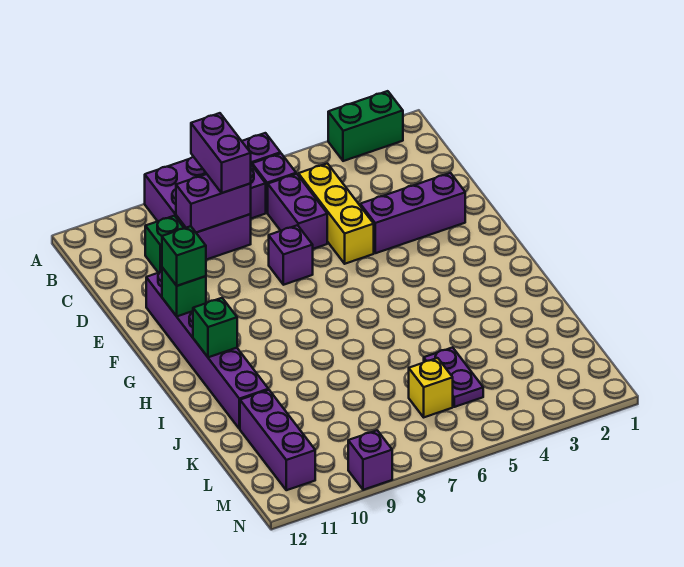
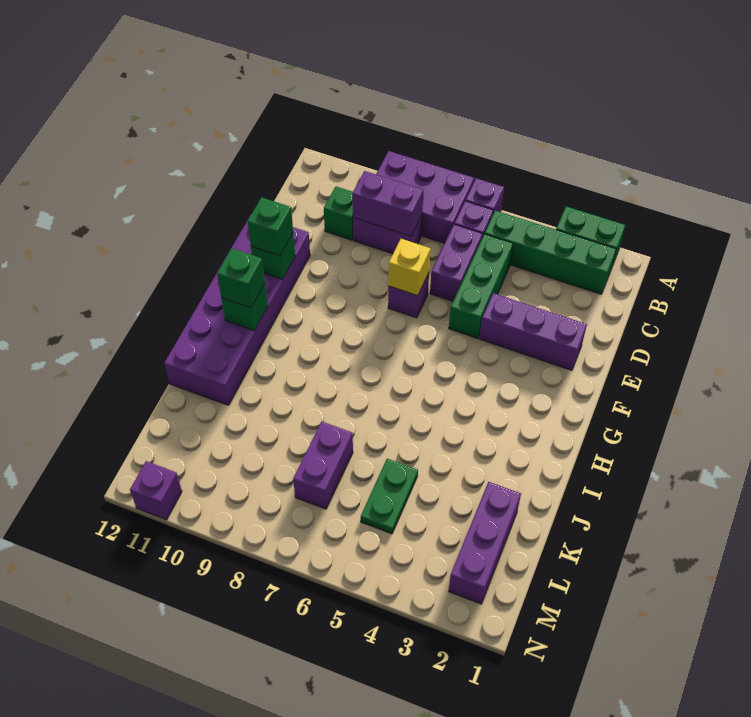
none -> green brick B2:B5 level 1
purple brick B8:C8 level 3 -> purple brick K7:L7 level 1
yellow brick C5:E5 level 1 -> green brick C5:E5 level 1
purple brick E11:J11 level 1 -> purple brick E11:J12 level 1
none -> green brick H11 level 3
purple plate K5:L5 level 1 -> green plate K5:L5 level 1
purple brick K11:M11 level 1 -> purple brick K2:M2 level 1
yellow brick L6 level 1 -> yellow brick E7 level 2
purple brick N9 level 1 -> purple brick N11 level 1

